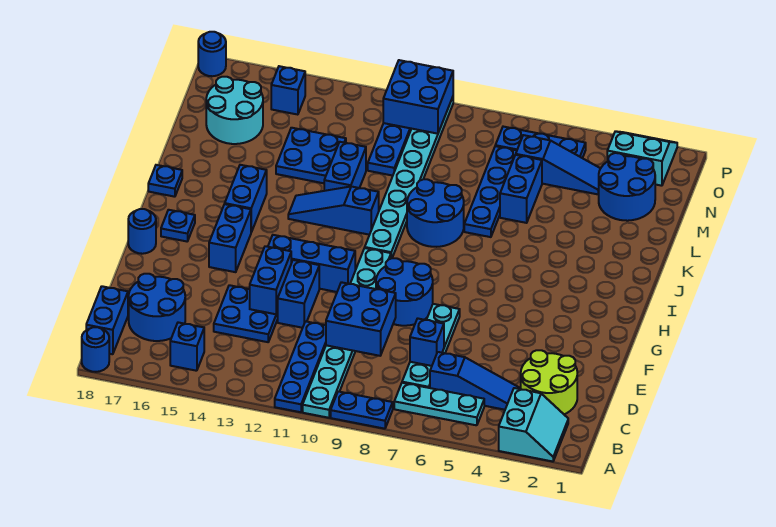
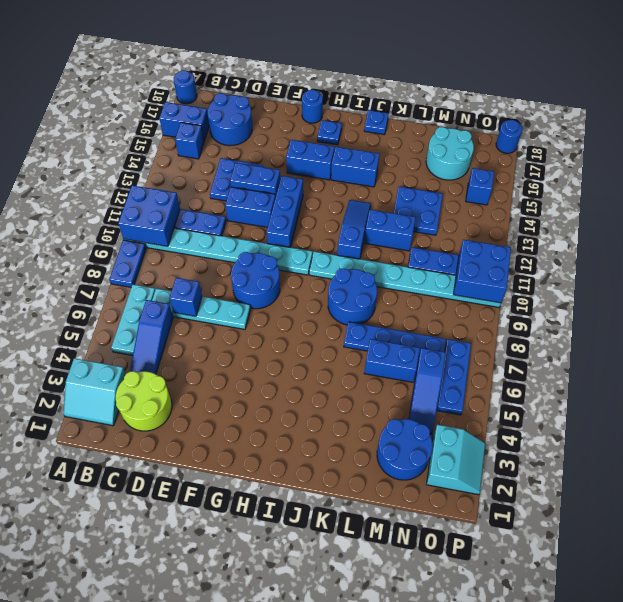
blue brick B18:C18 level 1 -> blue brick A16:B16 level 1
blue brick D9:E10 level 2 -> blue brick A10:B11 level 2

